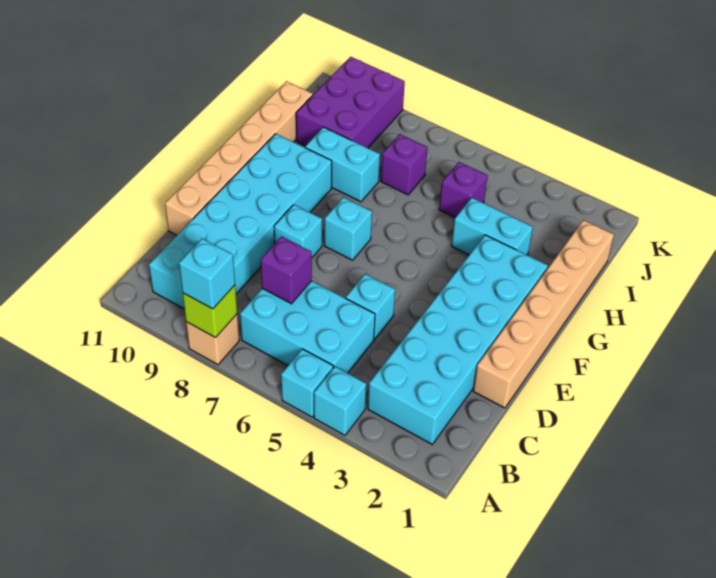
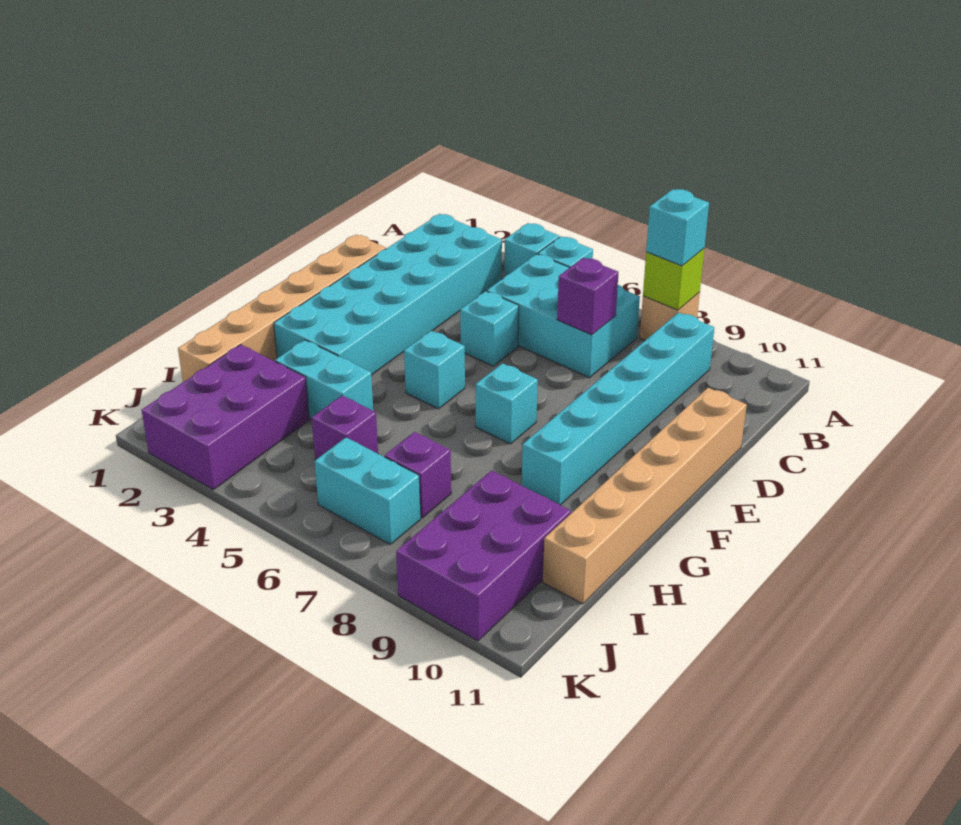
cyan brick B9:G10 level 1 -> cyan brick B9:G9 level 1
cyan brick E8 level 1 -> cyan brick F5 level 1
cyan brick H8:H9 level 1 -> cyan brick J6:J7 level 1
none -> purple brick I2:K3 level 1

